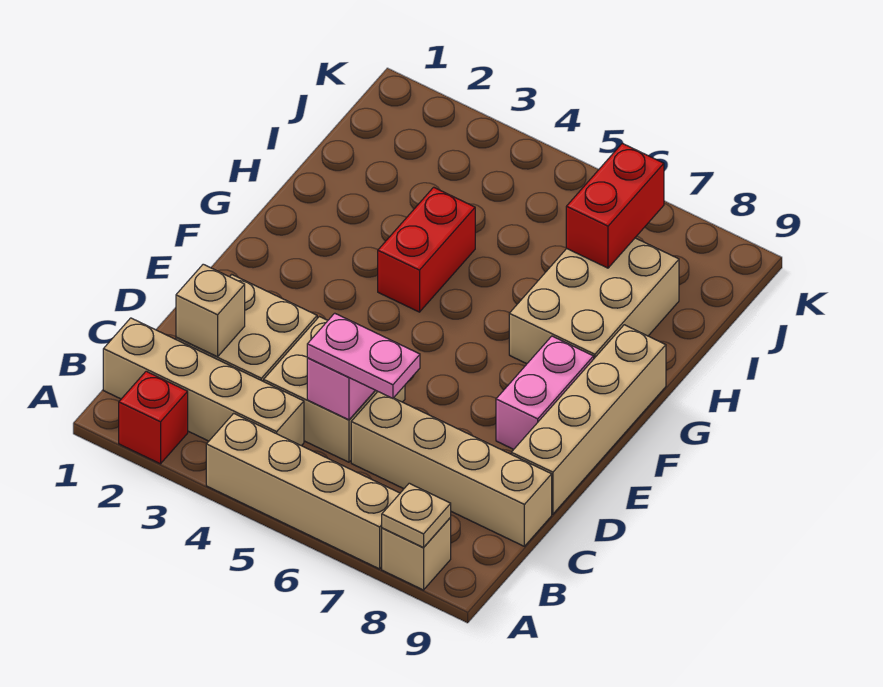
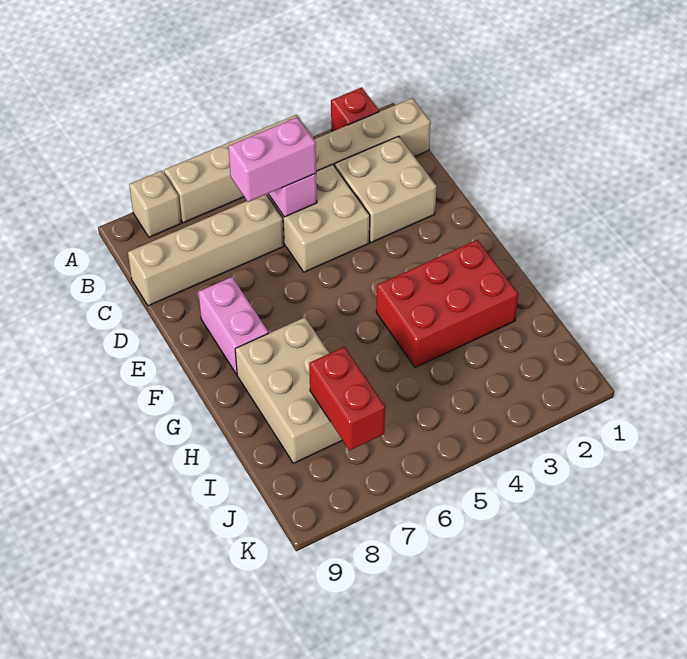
tan plate A8 level 2 -> none
tan brick C2 level 2 -> none
pink plate C5:C6 level 3 -> pink brick C5:C6 level 3
tan brick D9:G9 level 1 -> none
red brick G4:H4 level 1 -> red brick G2:H4 level 1

